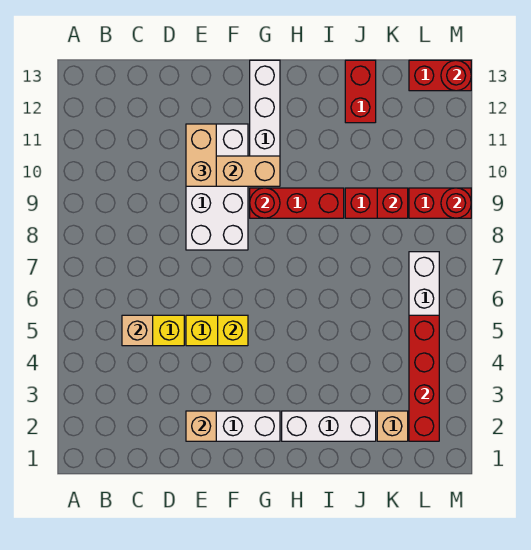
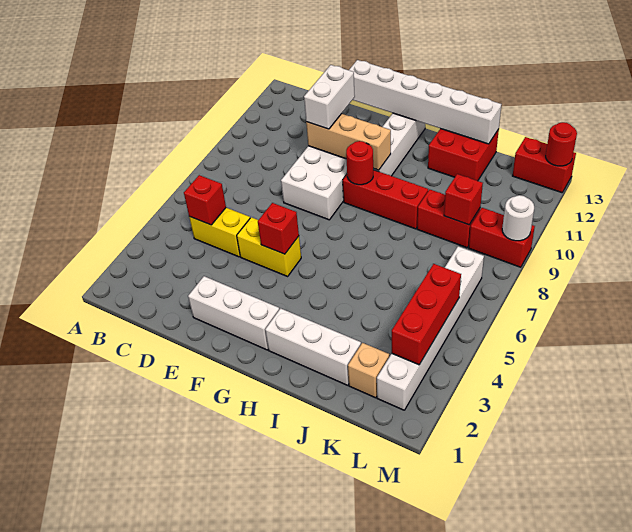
tan brick C5 level 2 -> red brick C5 level 2
tan brick E2 level 2 -> none
tan brick E10:E11 level 3 -> white brick E10:E11 level 3
none -> white brick E13:J13 level 2
yellow brick F5 level 2 -> red brick F5 level 2
red brick J12:J13 level 1 -> red brick I12:J13 level 1
red brick L2:L5 level 2 -> red brick L3:L5 level 2
red round brick M9 level 2 -> white round brick M9 level 2

